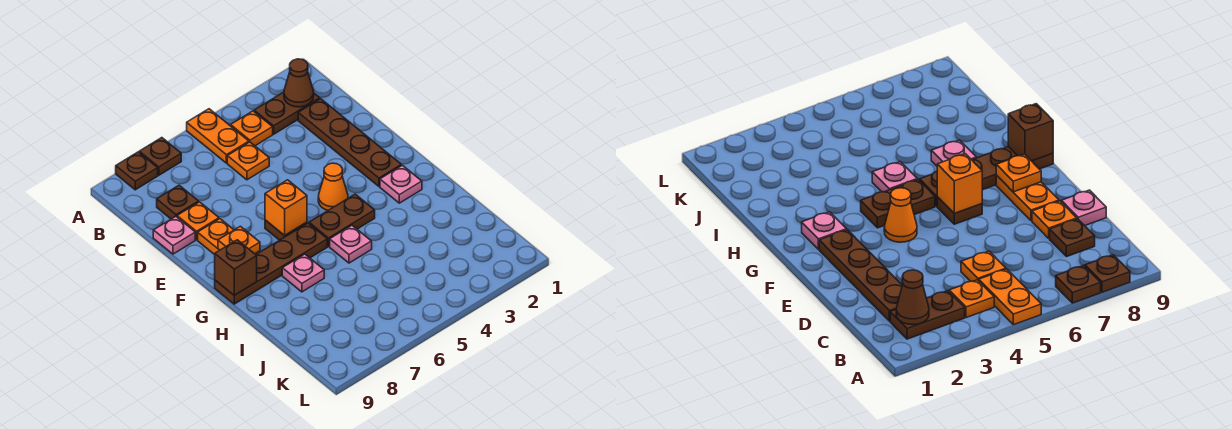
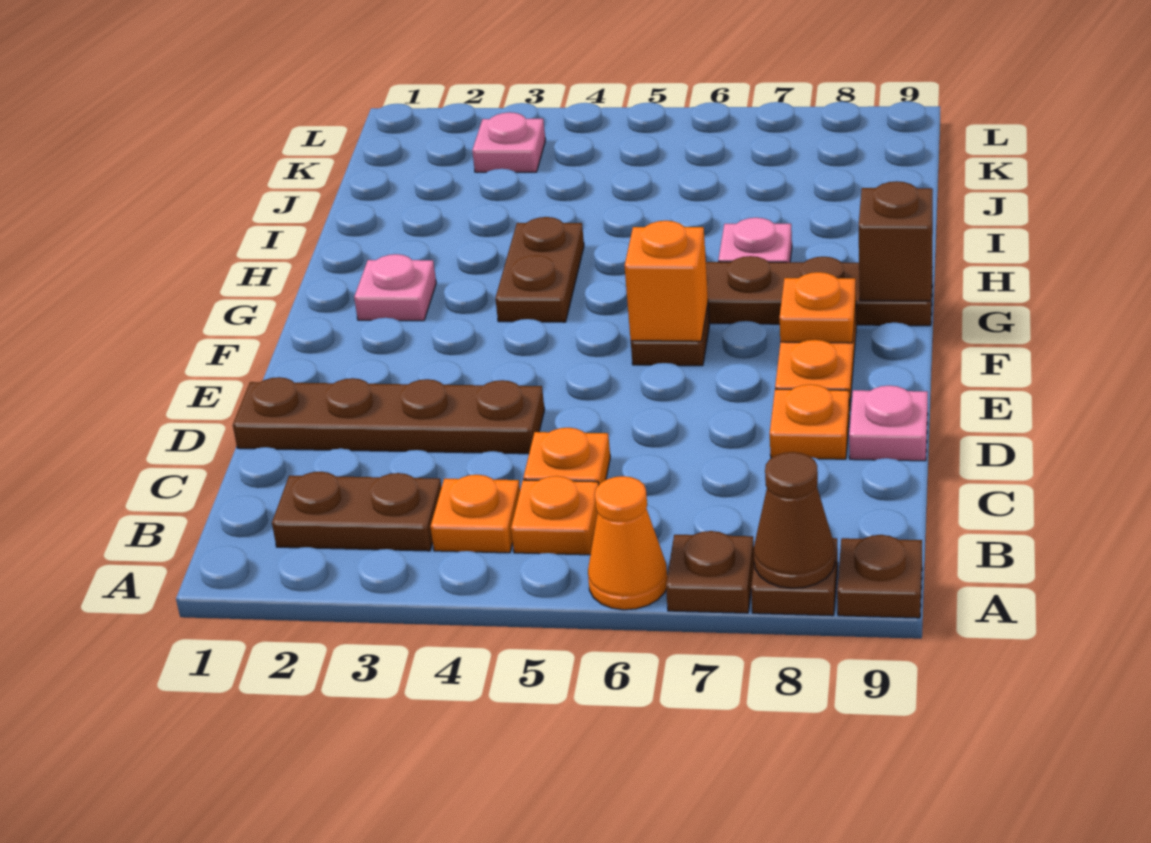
orange plate A5:B5 level 1 -> orange plate B5 level 1
brown cone B2 level 2 -> brown cone A8 level 2
brown plate C2:F2 level 1 -> brown plate D1:D4 level 1
brown plate C8 level 1 -> brown plate A9 level 1
orange cone F4 level 1 -> orange cone A6 level 1
brown plate G4:G5 level 1 -> brown plate G4:H4 level 1
pink plate H5 level 1 -> pink plate K3 level 1

